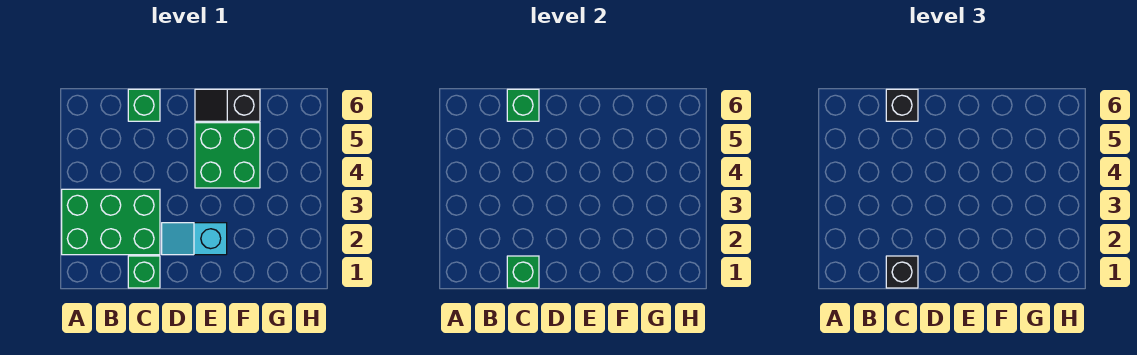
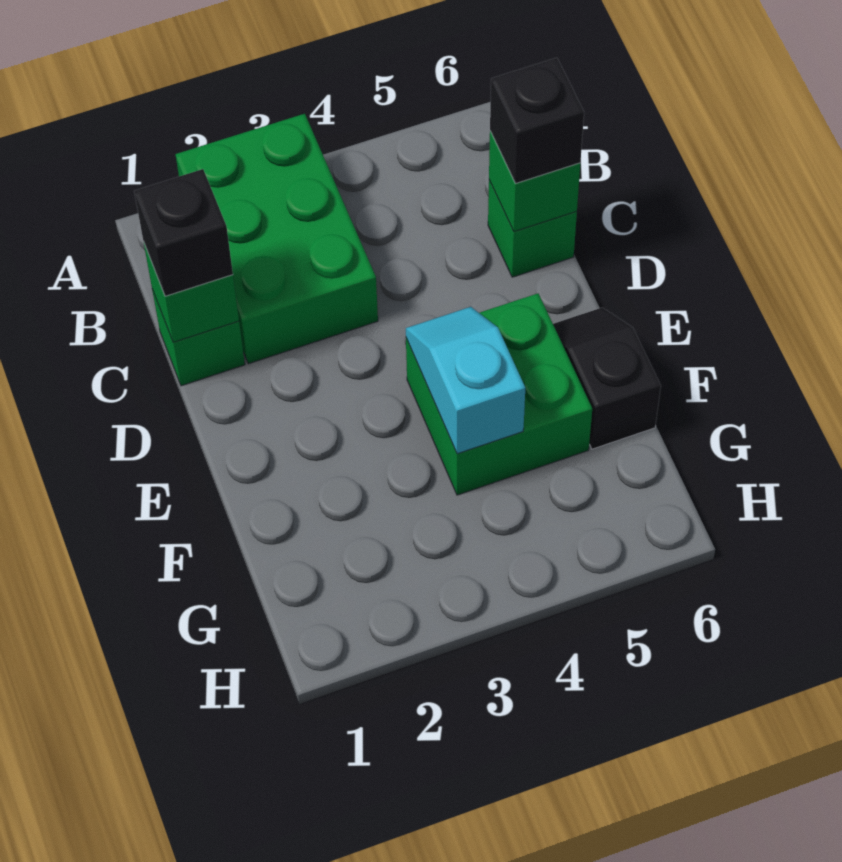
cyan slope D2:E2 level 1 top E -> cyan slope E4:F4 level 2 top F

